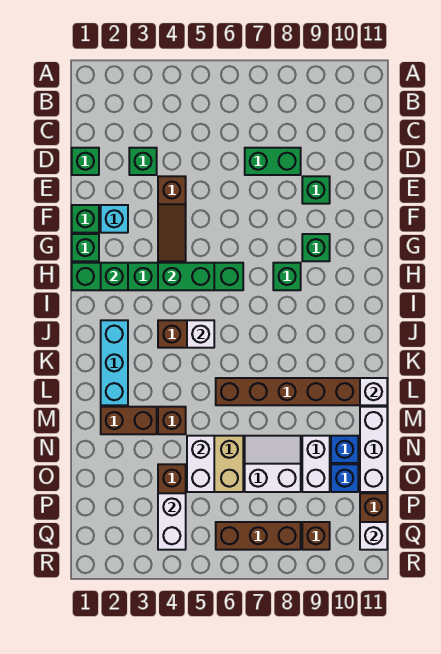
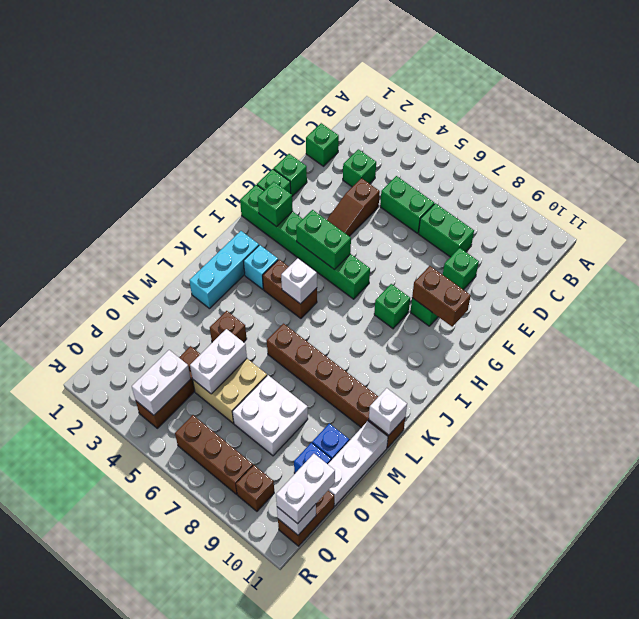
none -> green brick D5:D6 level 1
cyan brick F2 level 1 -> cyan brick J3 level 1
brown brick M2:M3 level 1 -> brown brick G9:G10 level 2
white slope N7:O8 level 1 top O -> white brick N7:O8 level 1
white brick N9:O9 level 1 -> white brick P11:Q11 level 3

